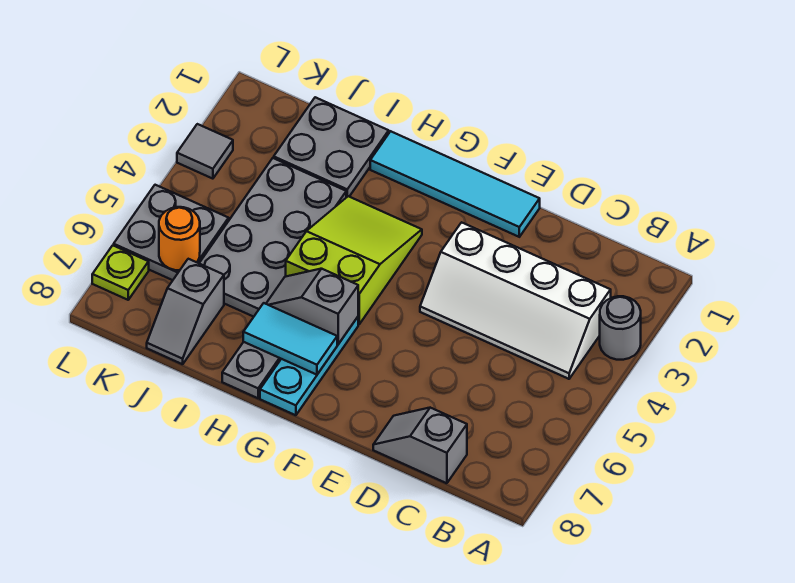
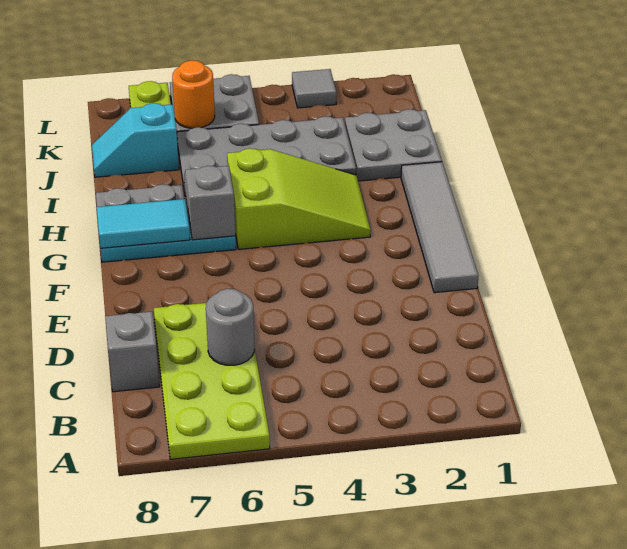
grey round brick A3 level 1 -> grey round brick C6 level 2
none -> lime plate A6:D7 level 1
white slope B3:E4 level 1 top 3 -> none
cyan tile E1:H1 level 1 -> grey tile E1:H1 level 1
cyan tile G7:H7 level 2 -> cyan tile G7:G8 level 2
grey slope J7:J8 level 1 top 7 -> cyan slope J7:J8 level 1 top 7

